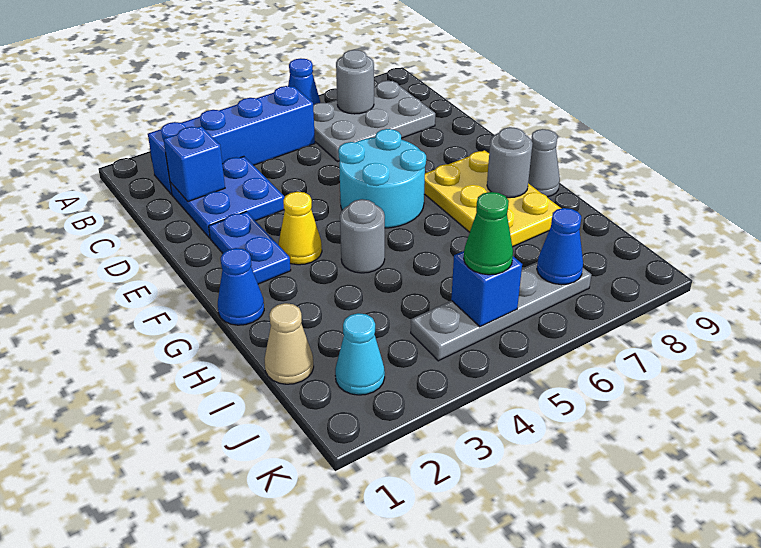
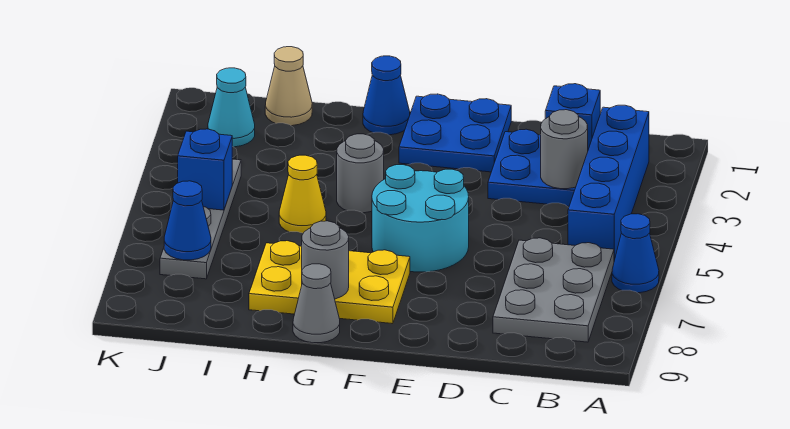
grey round brick B7 level 2 -> grey round brick C3 level 2
blue plate E2:F2 level 1 -> blue plate E1:F2 level 1
yellow cone F3 level 1 -> yellow cone H5 level 1
green cone J5 level 3 -> none

